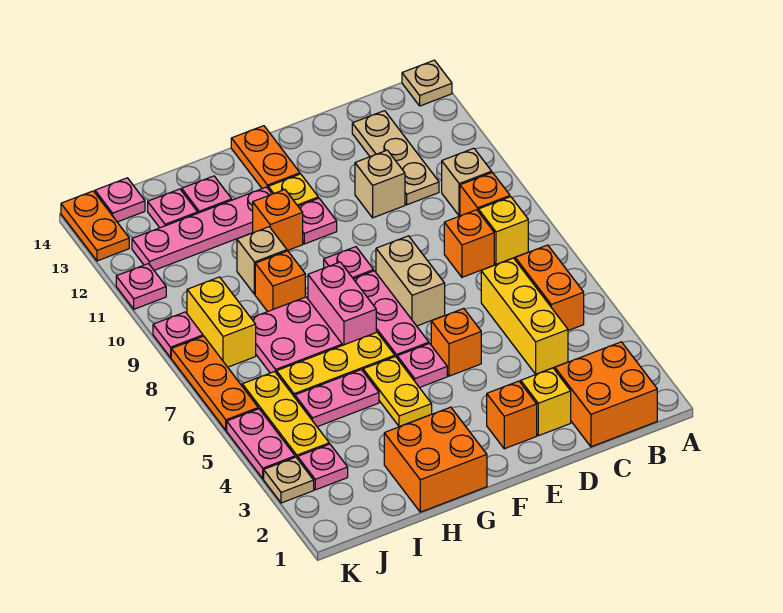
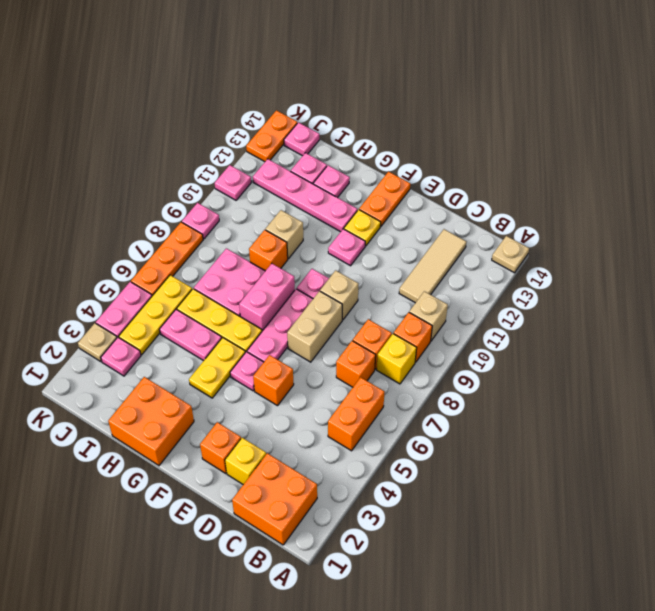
yellow brick C4:C6 level 1 -> none
tan plate C11:C13 level 1 -> tan tile C11:C13 level 1
tan brick D11 level 1 -> tan brick E9 level 1
orange brick G11 level 1 -> orange brick C7 level 1
yellow brick J8:J9 level 1 -> none

